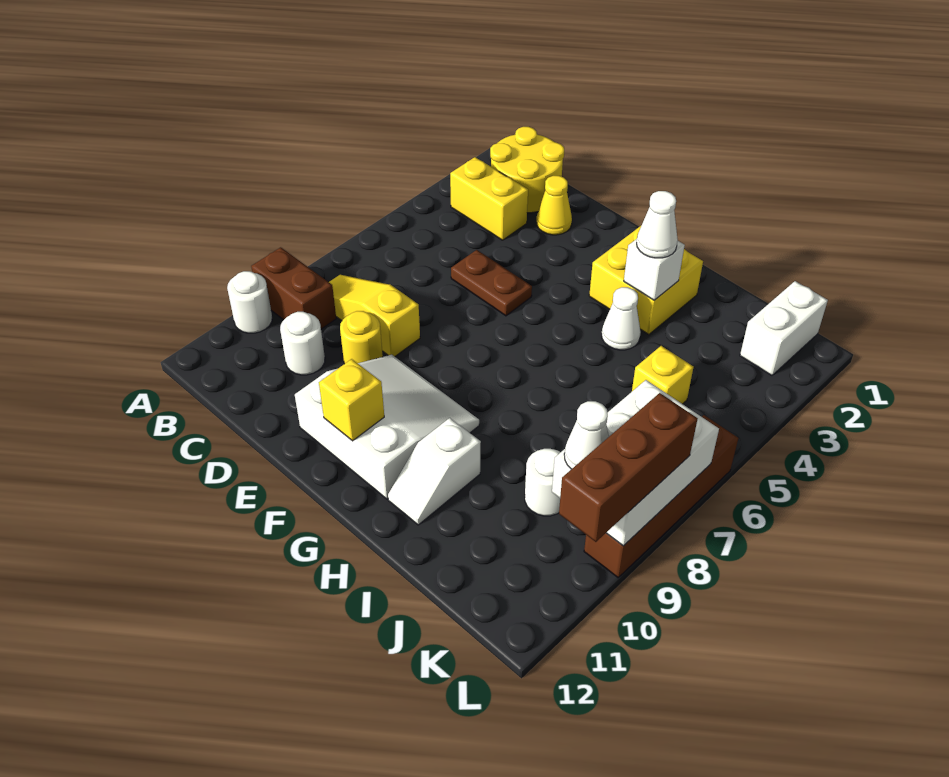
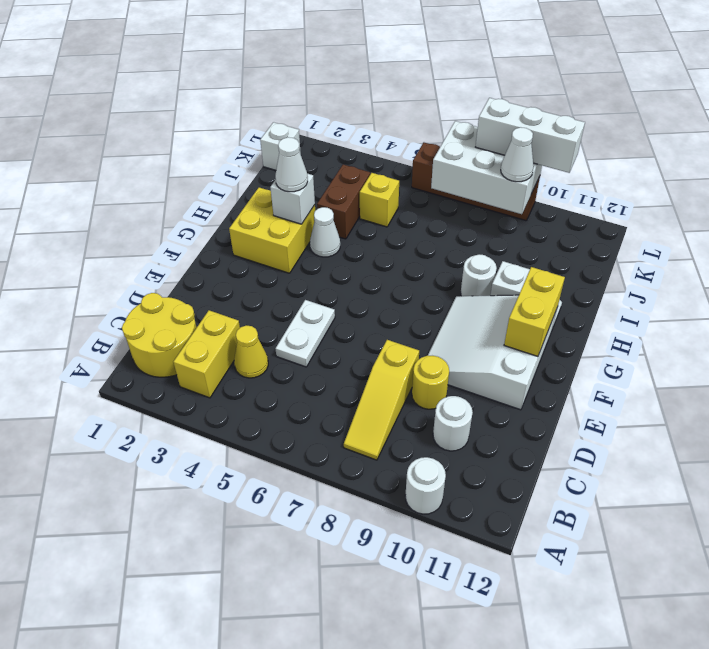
brown brick A9:B9 level 1 -> brown brick I4:J4 level 1
yellow cone D2 level 1 -> yellow cone C4 level 1
brown plate D5:E5 level 1 -> white plate D5:E5 level 1
yellow brick F11 level 2 -> yellow brick F11:G11 level 2
white round brick J9 level 1 -> white round brick H9 level 1
white brick K1:K2 level 1 -> white brick K1 level 1
brown brick L8:L10 level 3 -> white brick L8:L10 level 3

